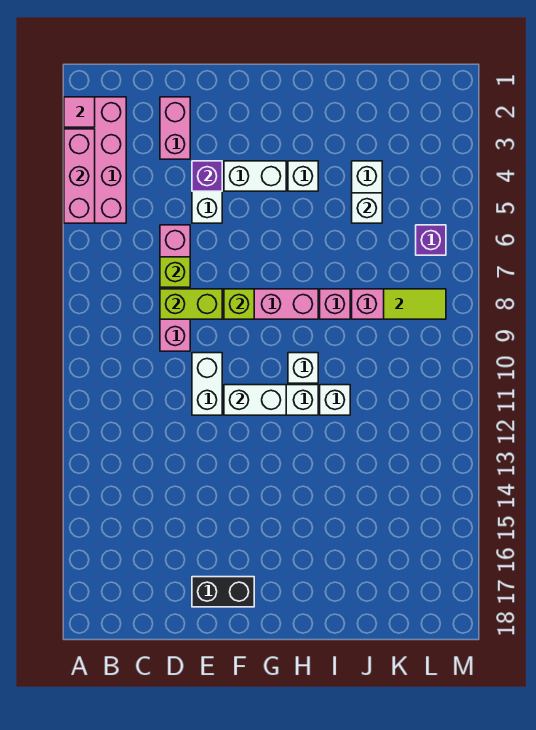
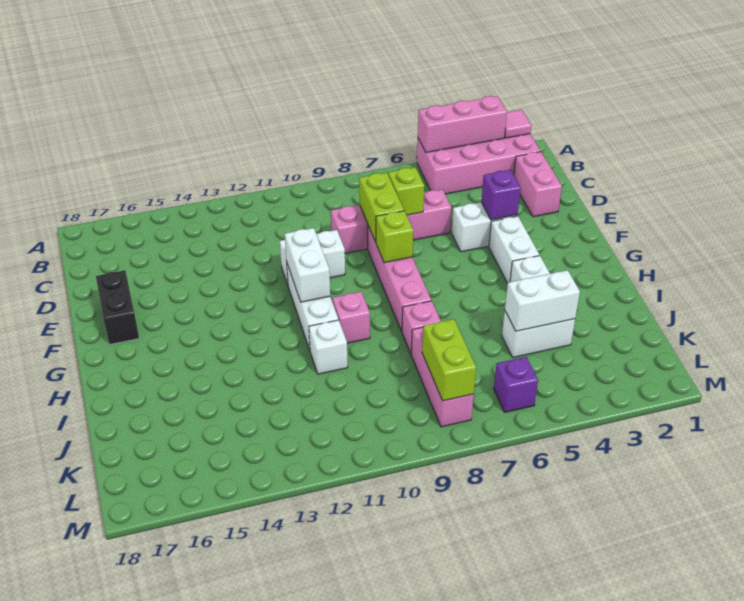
pink brick D2:D3 level 1 -> pink brick C2:D2 level 1
white brick H10 level 1 -> pink brick H10 level 1
white brick J5 level 2 -> white brick J4:J5 level 2
lime tile K8:L8 level 2 -> lime brick K8:L8 level 2

